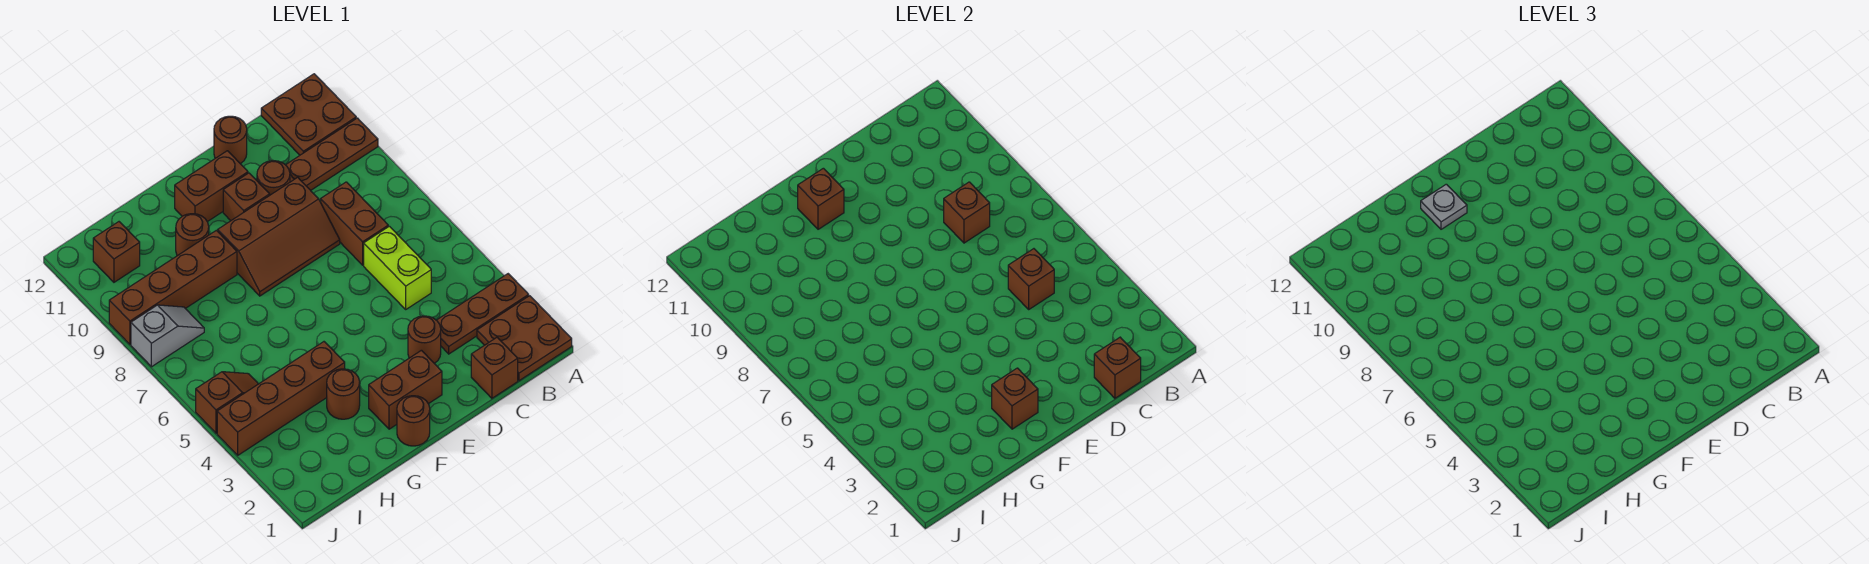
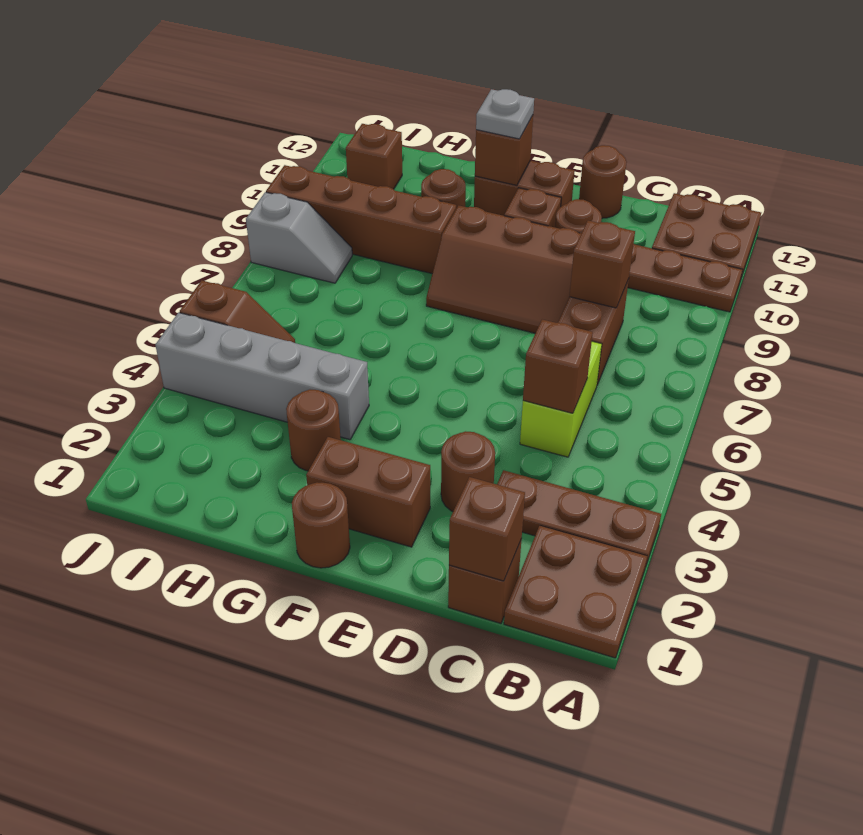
brown brick F2 level 2 -> none
brown brick G4:J4 level 1 -> grey brick G4:J4 level 1

